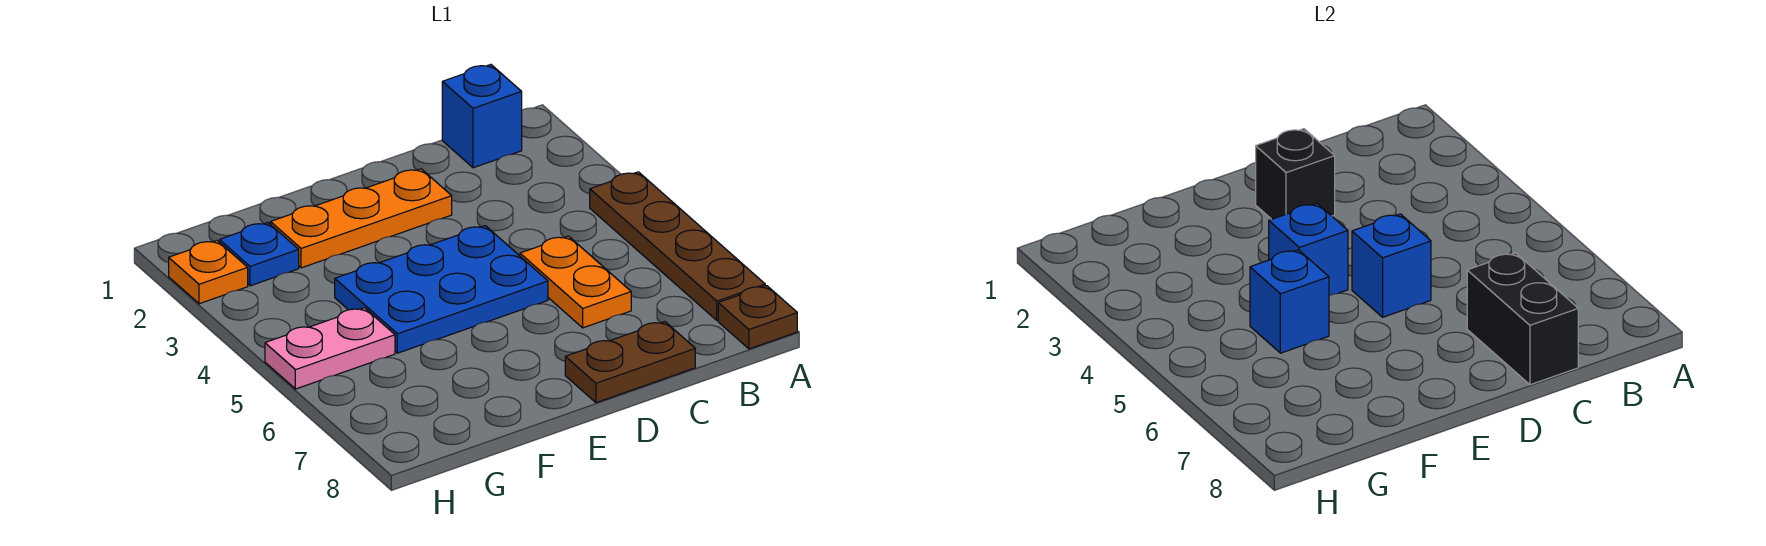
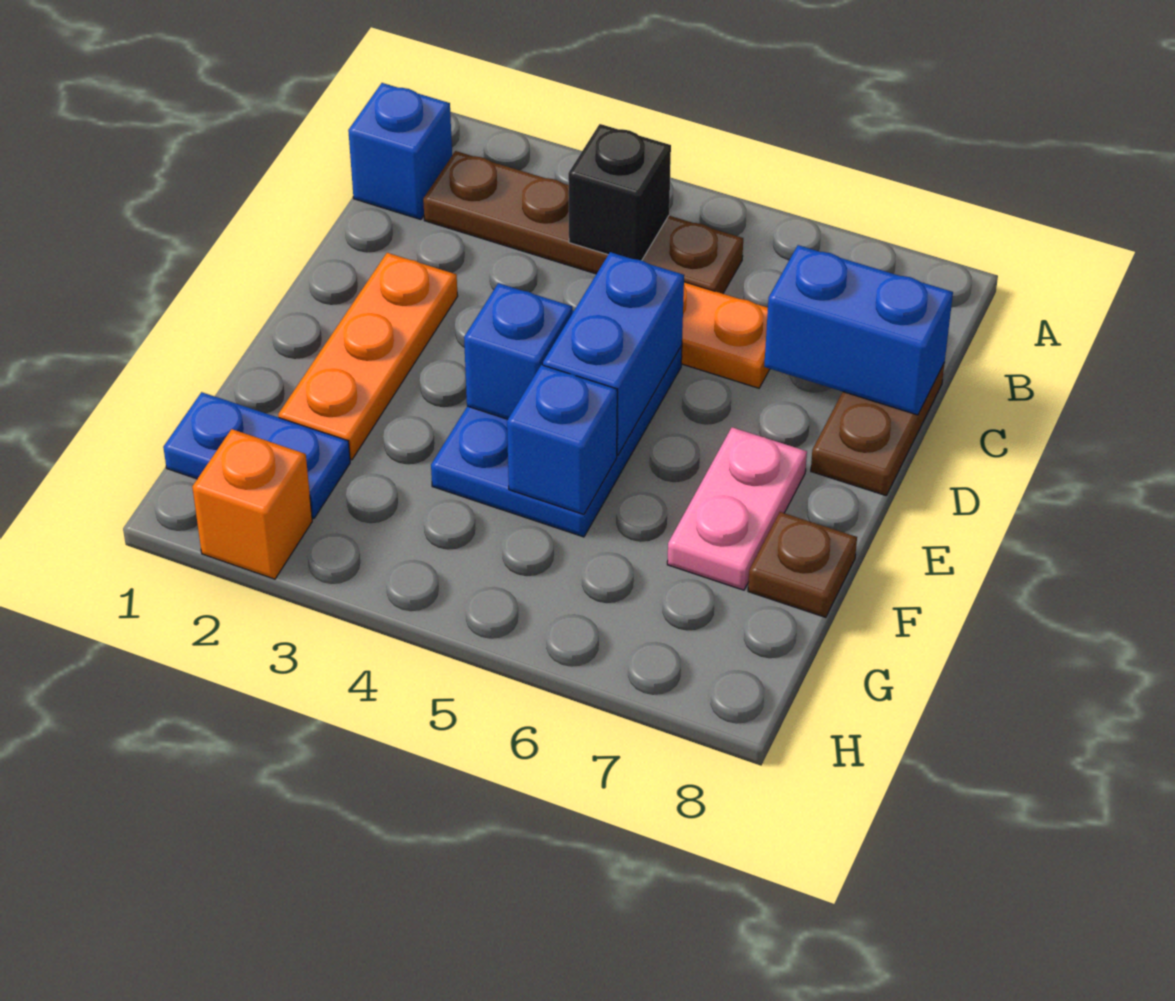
brown plate A4:A7 level 1 -> brown plate B2:B5 level 1
brown plate A8 level 1 -> brown plate F8 level 1
black brick C7:C8 level 2 -> blue brick C7:C8 level 2
black brick D2 level 2 -> black brick B4 level 2
blue brick D5 level 2 -> blue brick D5:E5 level 2
blue plate G2 level 1 -> blue plate G1:G2 level 1
pink plate G5:H5 level 1 -> pink plate E7:F7 level 1
orange plate H2 level 1 -> orange brick H2 level 1

